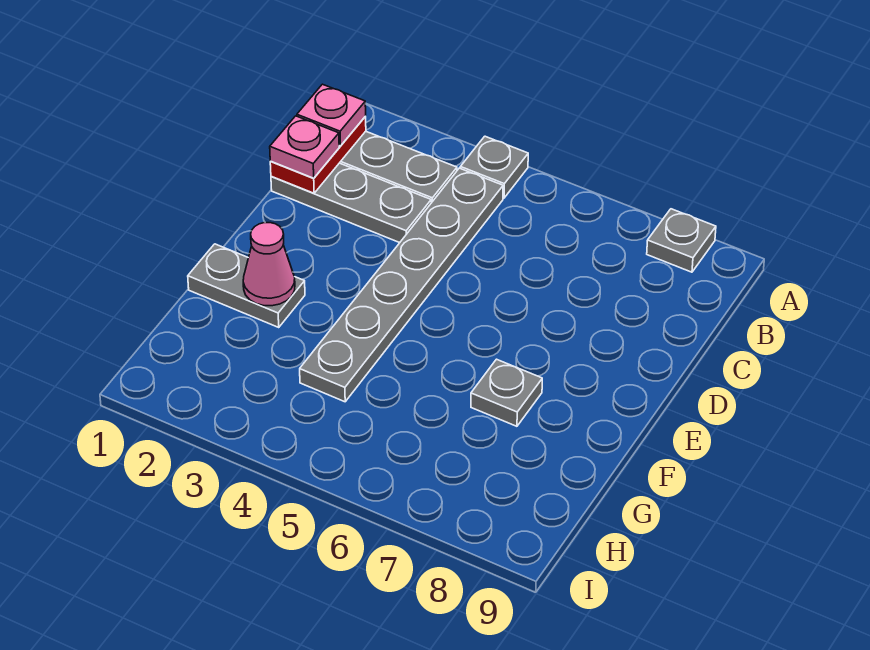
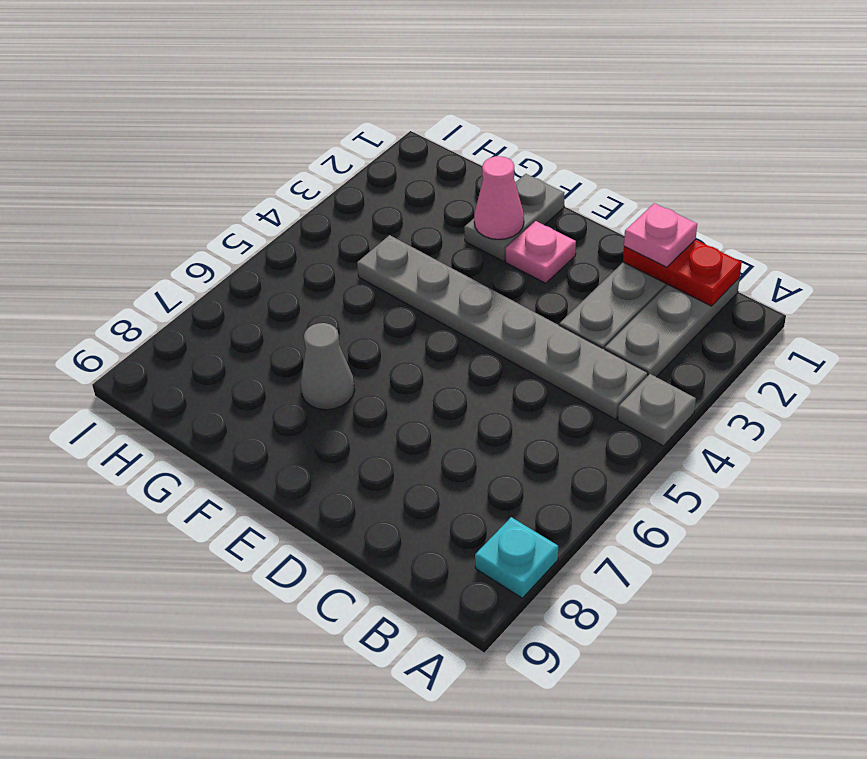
grey plate A8 level 1 -> cyan plate A8 level 1
pink plate B1 level 3 -> pink plate E2 level 1
grey plate F7 level 1 -> grey cone F7 level 1

